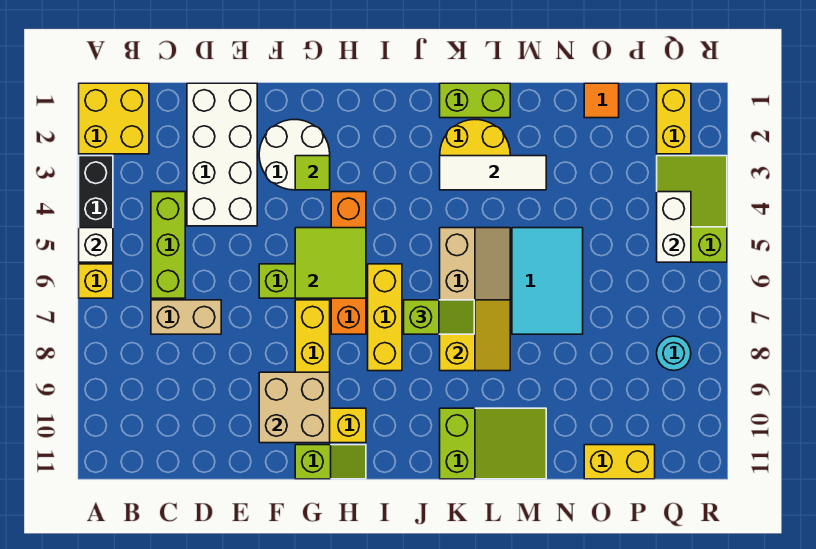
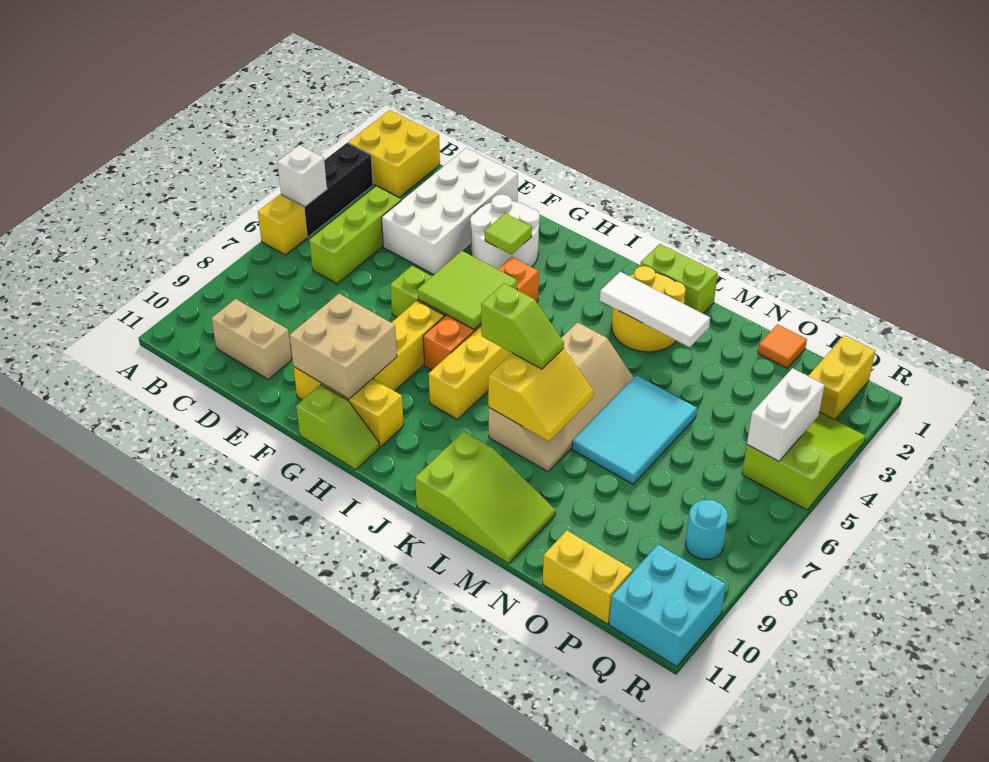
tan brick C7:D7 level 1 -> tan brick C10:D10 level 1
none -> cyan brick Q10:R11 level 1

